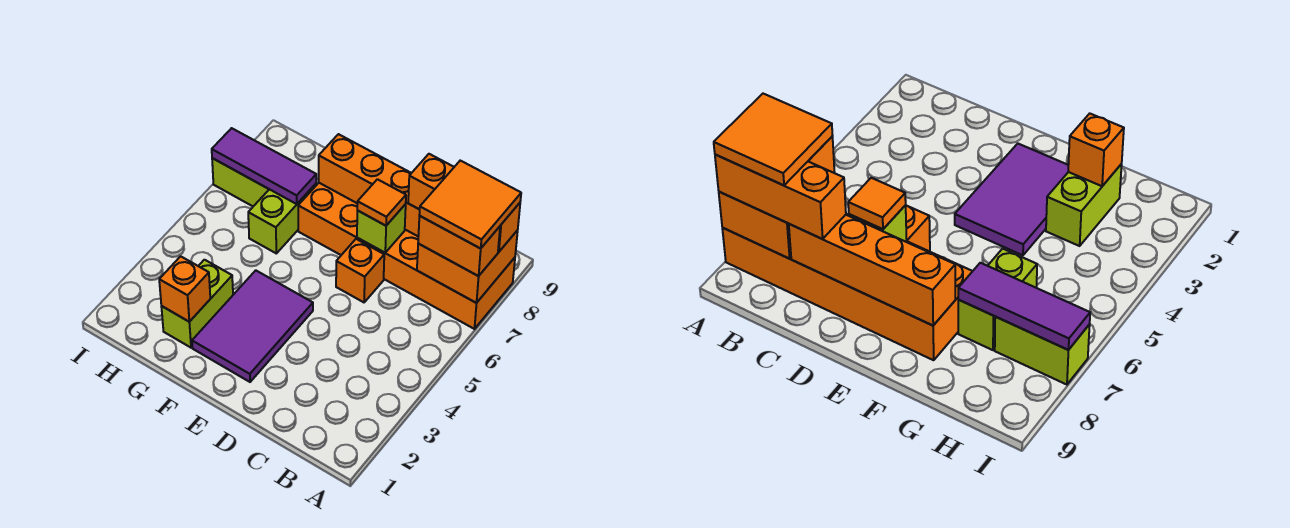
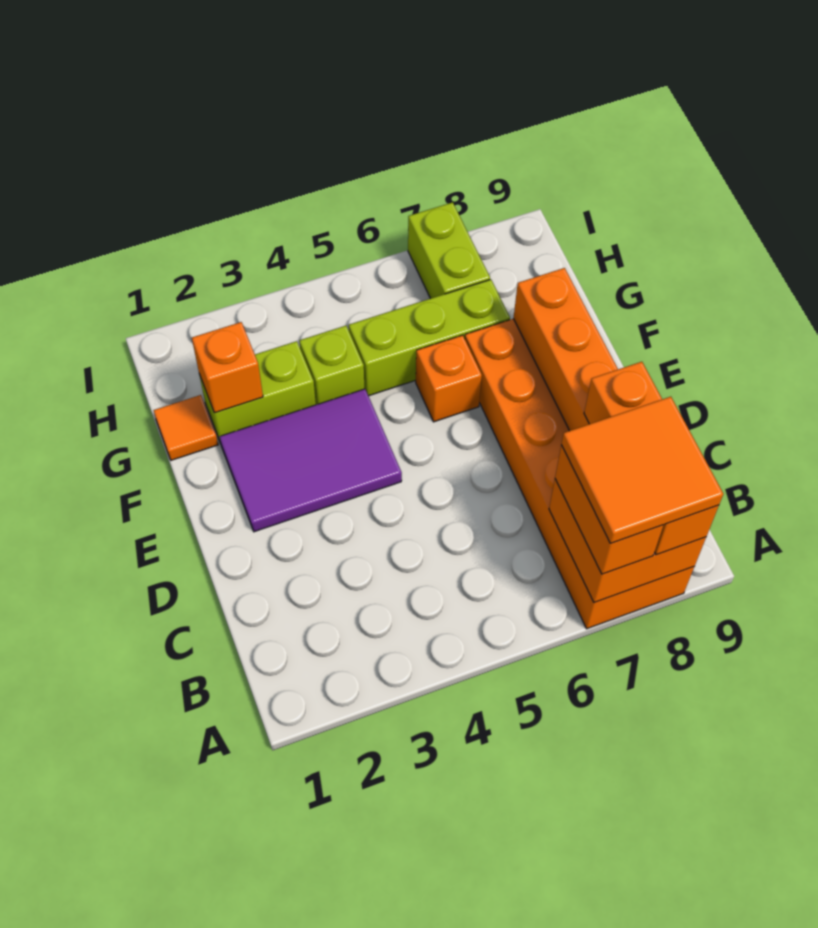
orange brick D6 level 1 -> orange brick F6 level 1
lime brick D7 level 2 -> lime brick G4 level 1
orange tile D7 level 3 -> orange tile G1 level 1
lime brick G6:G7 level 1 -> lime brick G5:G7 level 1
purple tile G7:I7 level 2 -> none

